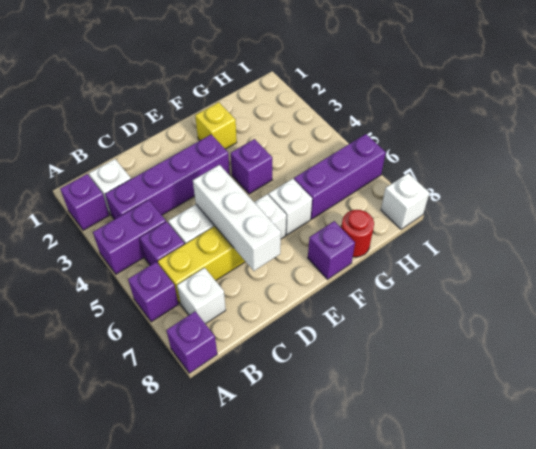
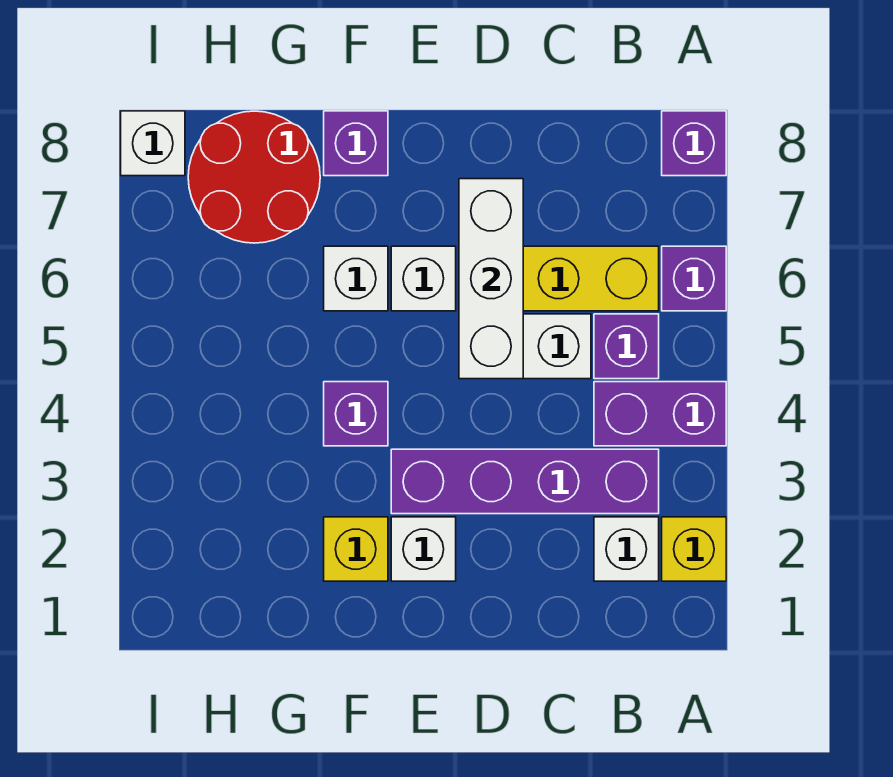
purple brick A2 level 1 -> yellow brick A2 level 1
white brick B7 level 1 -> white brick E2 level 1
purple brick G6:I6 level 1 -> none
red round brick G8 level 1 -> red round brick G7:H8 level 1

